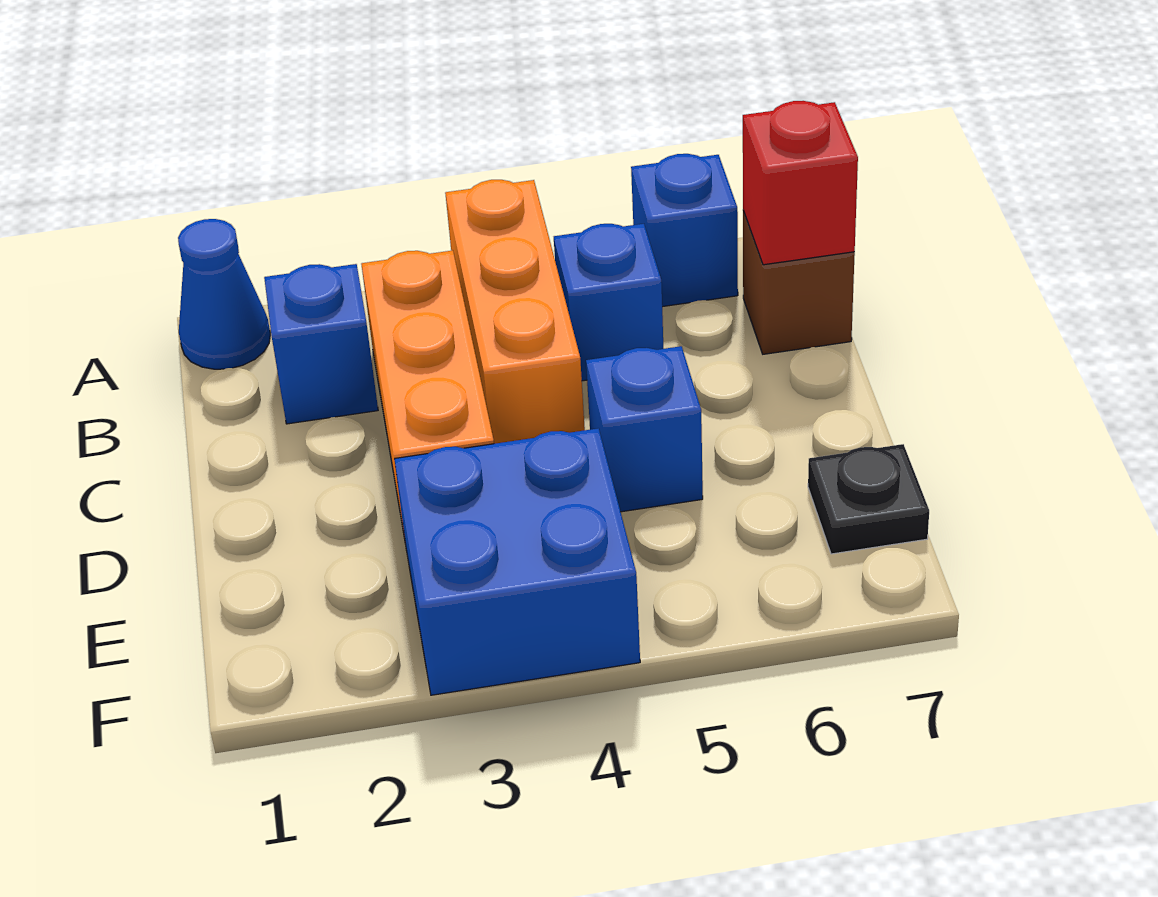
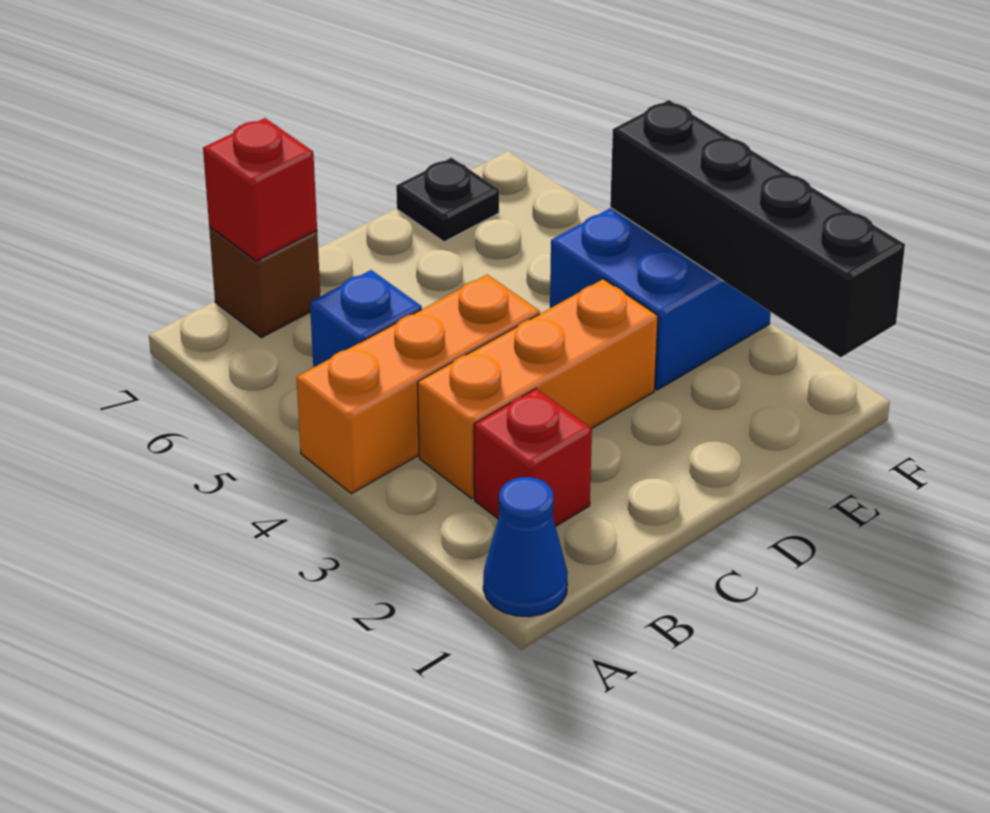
blue brick A6 level 1 -> none
blue brick B2 level 1 -> red brick B2 level 1
blue brick D5 level 1 -> none
none -> black brick F1:F4 level 2

